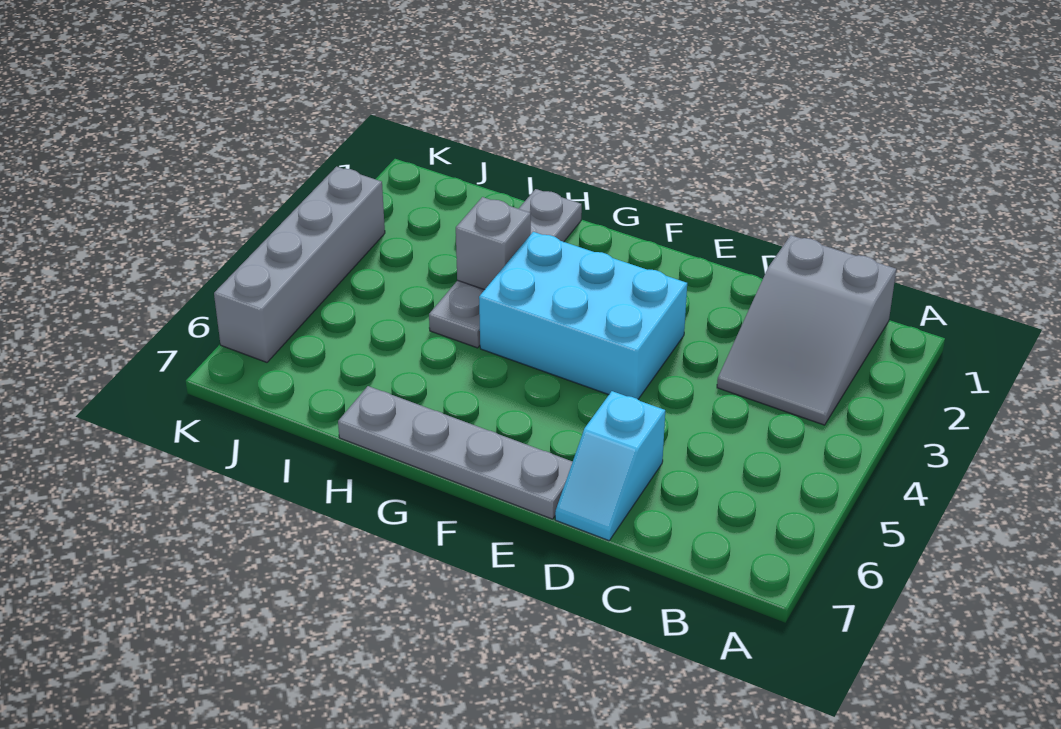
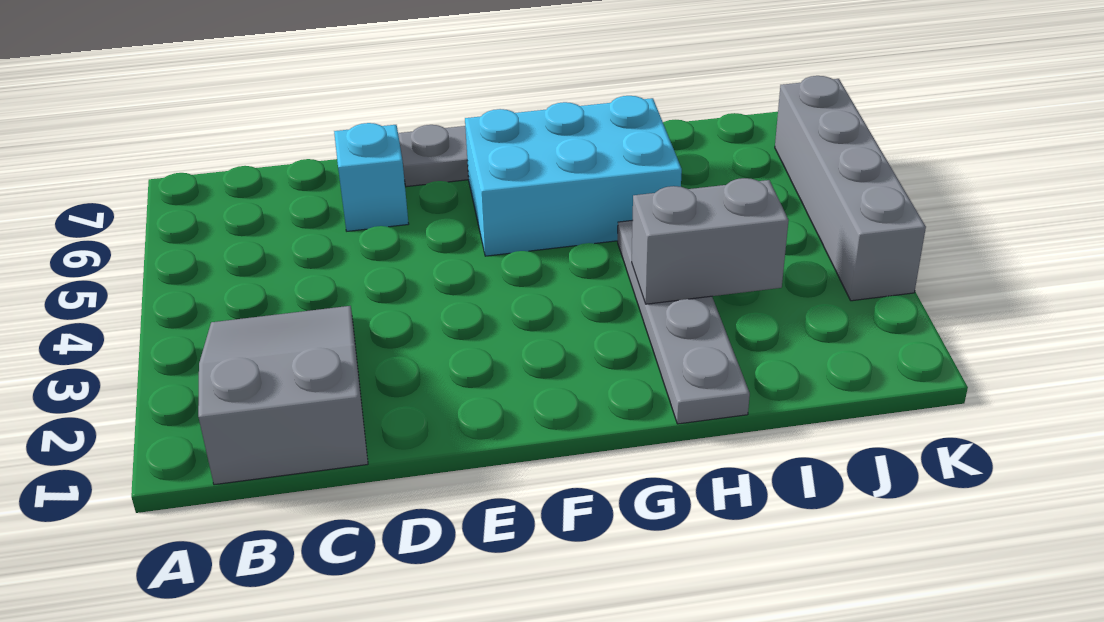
cyan brick E3:G4 level 1 -> cyan brick F5:H6 level 1
grey brick H3 level 2 -> grey brick H3:I3 level 2

